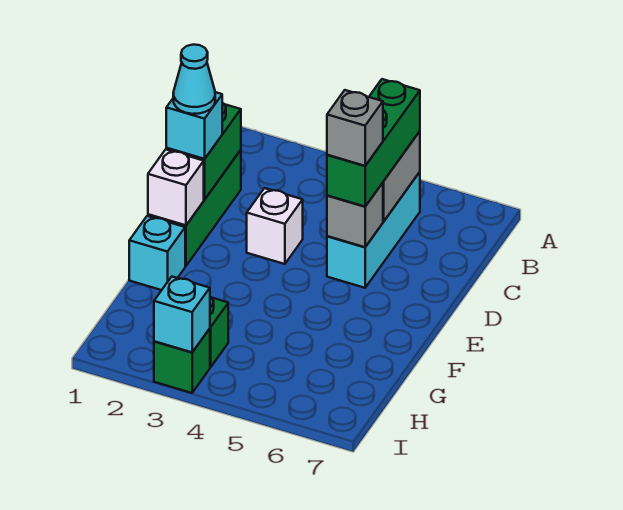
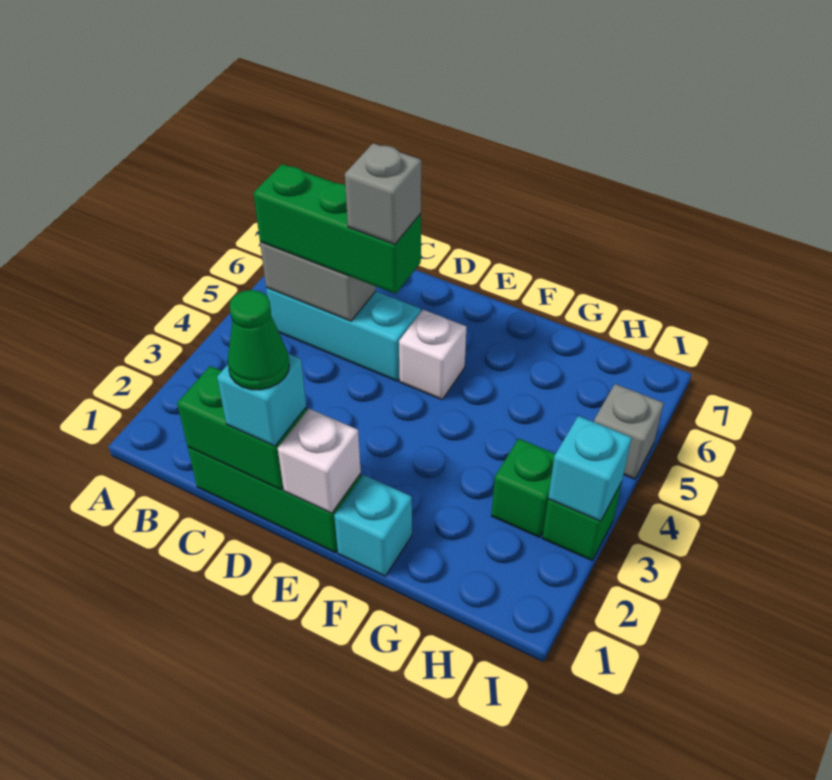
cyan cone D1 level 4 -> green cone D1 level 4
white brick D3 level 1 -> white brick E5 level 1
grey brick D5 level 2 -> grey brick I5 level 1

